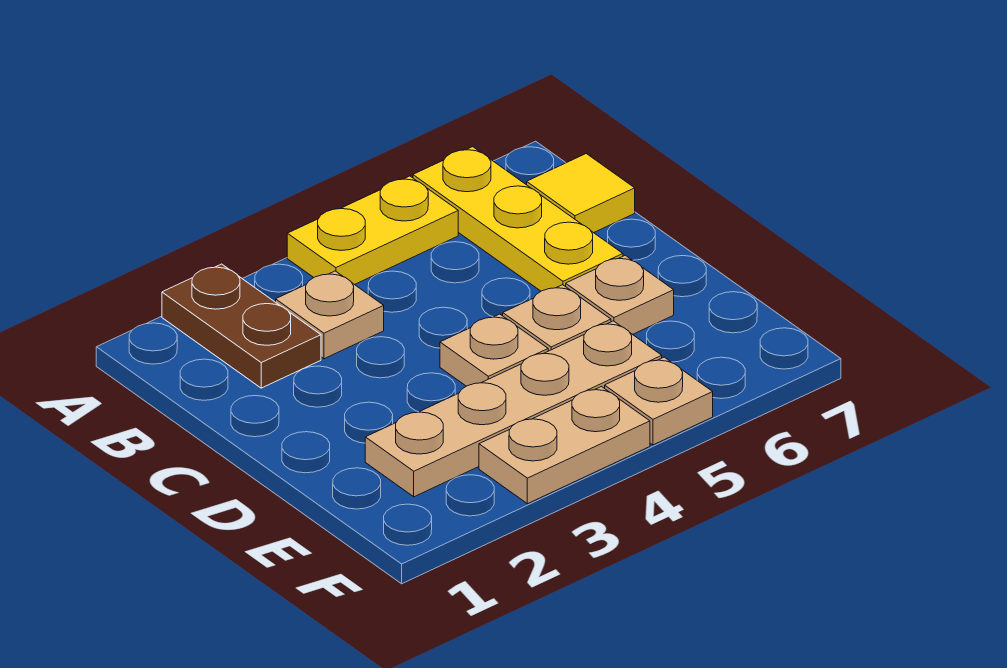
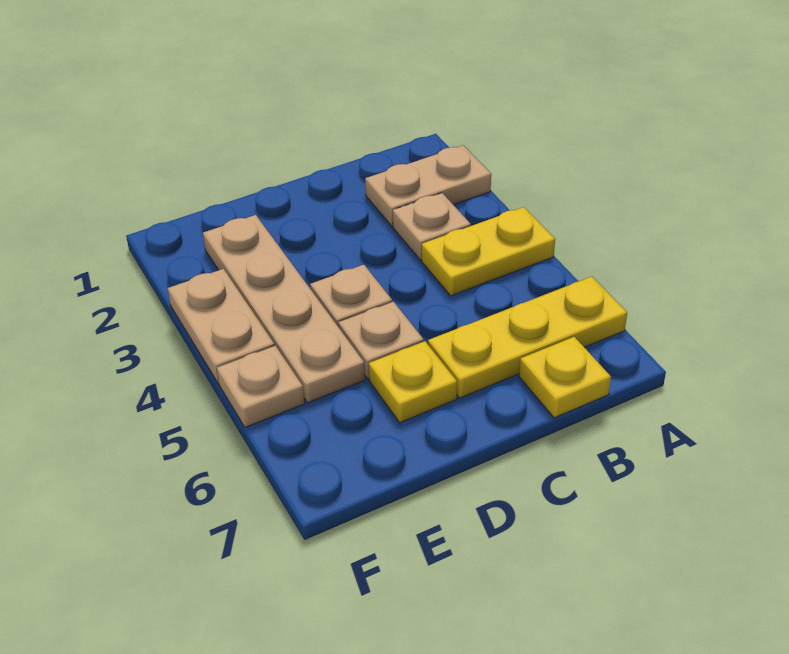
brown plate A2:B2 level 1 -> tan plate A2:B2 level 1
yellow plate A4:A5 level 1 -> yellow plate A4:B4 level 1
yellow tile B7 level 1 -> yellow plate B7 level 1
tan plate D6 level 1 -> yellow plate D6 level 1

